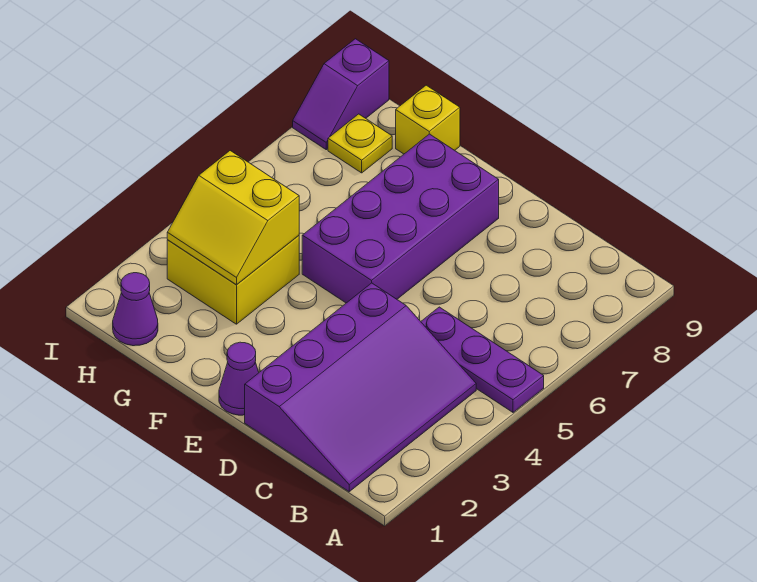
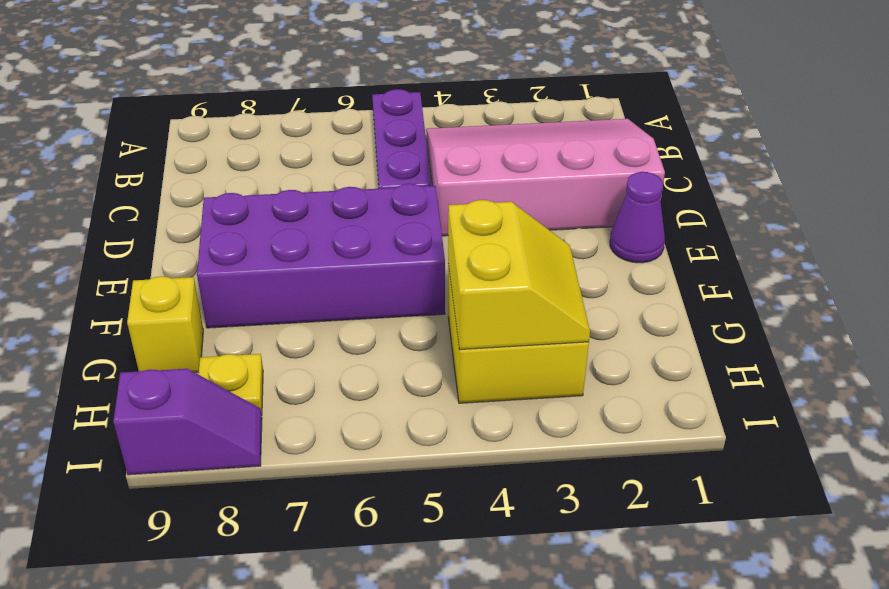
purple slope B1:D4 level 1 top D -> pink slope B1:D4 level 1 top D
purple cone H1 level 1 -> none

